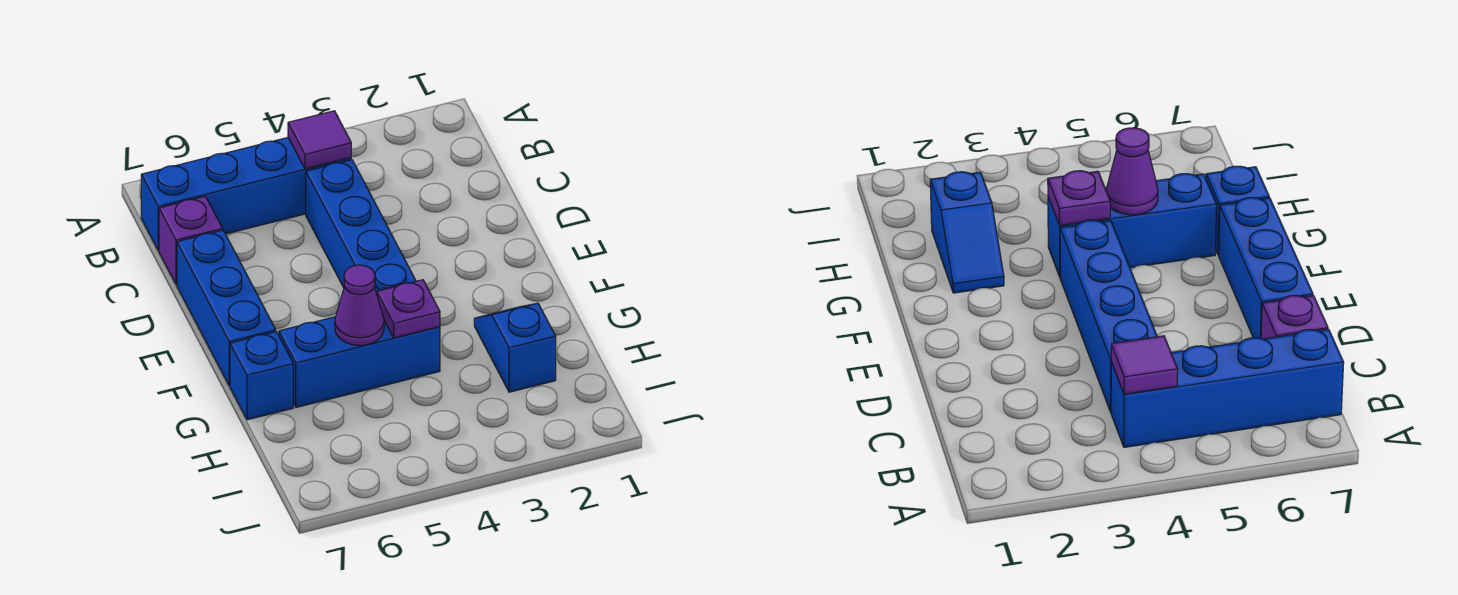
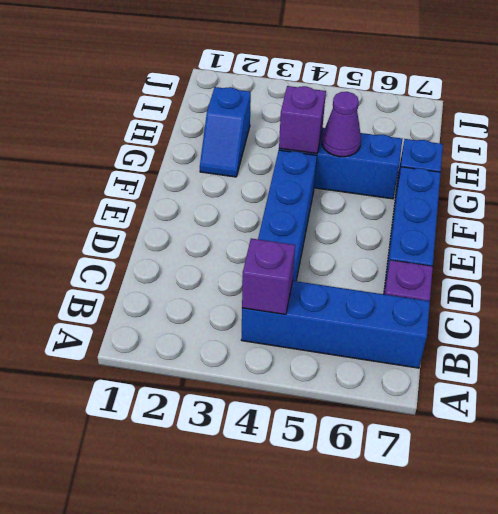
purple tile B4 level 2 -> purple brick B4 level 2
purple plate G4 level 2 -> purple brick G4 level 2

